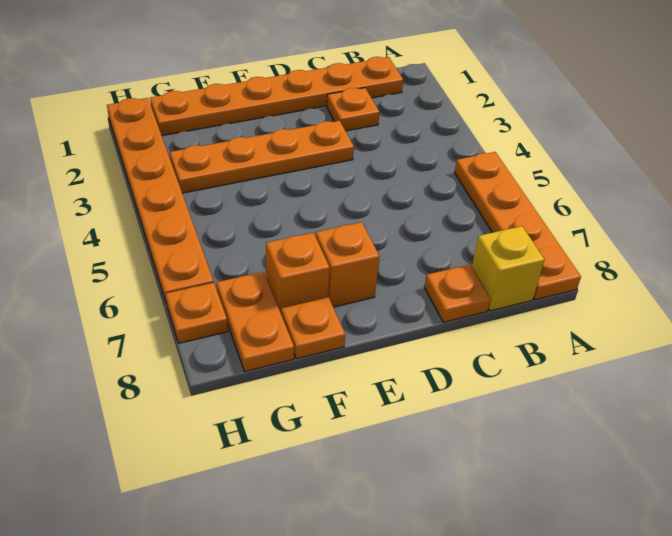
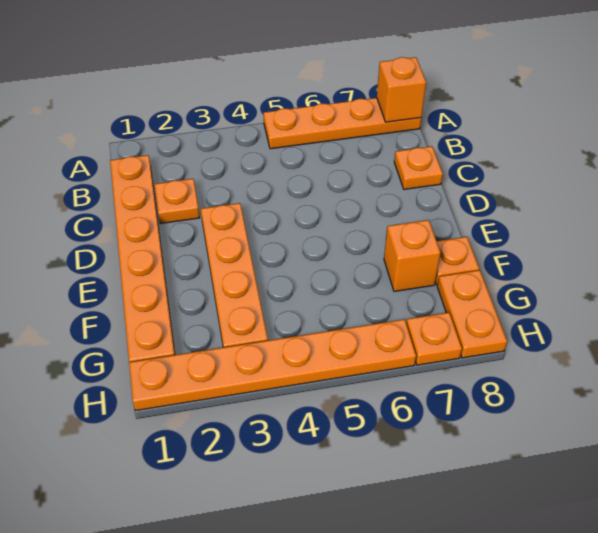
yellow brick B8 level 1 -> none
orange brick E7 level 1 -> orange brick A8 level 2
orange plate G7:G8 level 1 -> orange plate G8:H8 level 1

